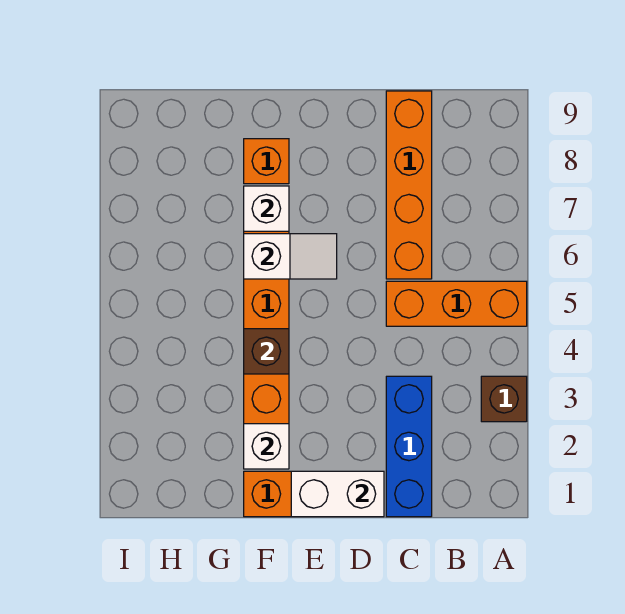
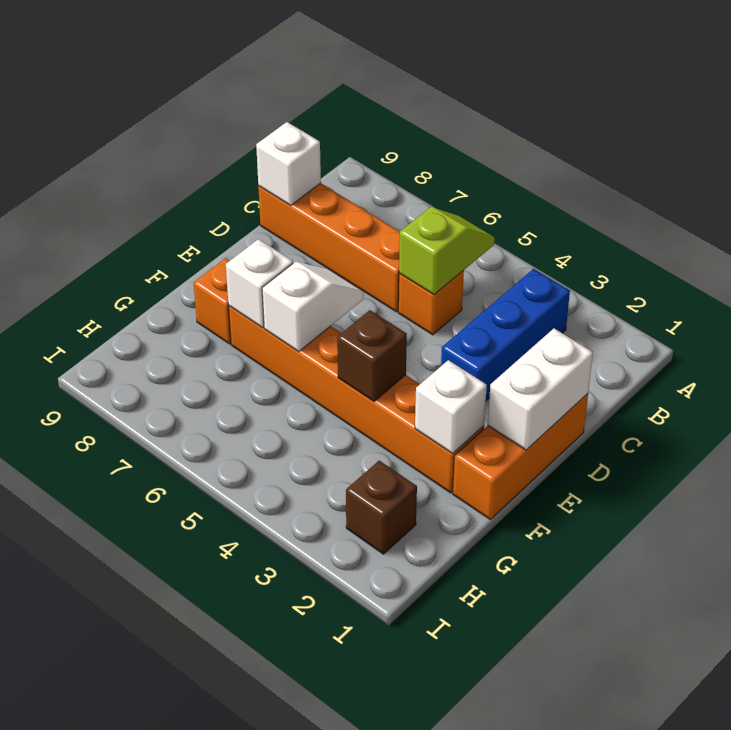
brown brick A3 level 1 -> brown brick H2 level 1
orange brick A5:C5 level 1 -> orange brick C5 level 1
none -> lime slope B5:C5 level 2 top C
blue brick C1:C3 level 1 -> blue brick B3:D3 level 1
none -> white brick C9 level 2

